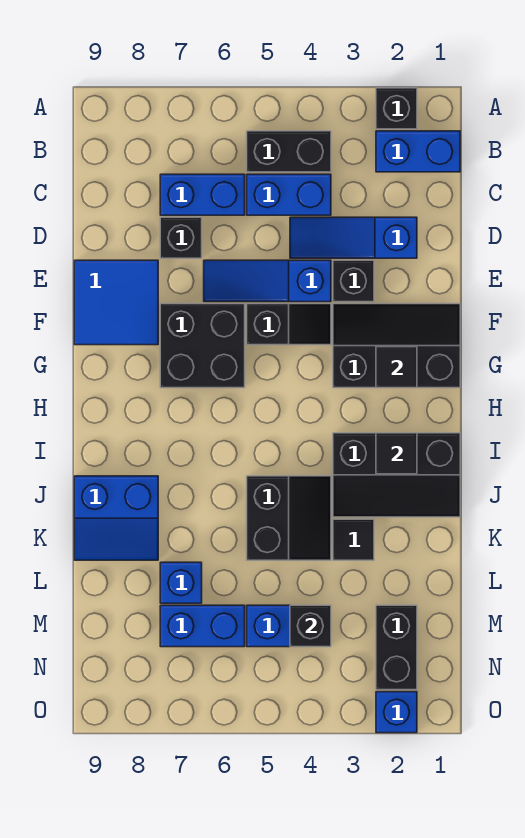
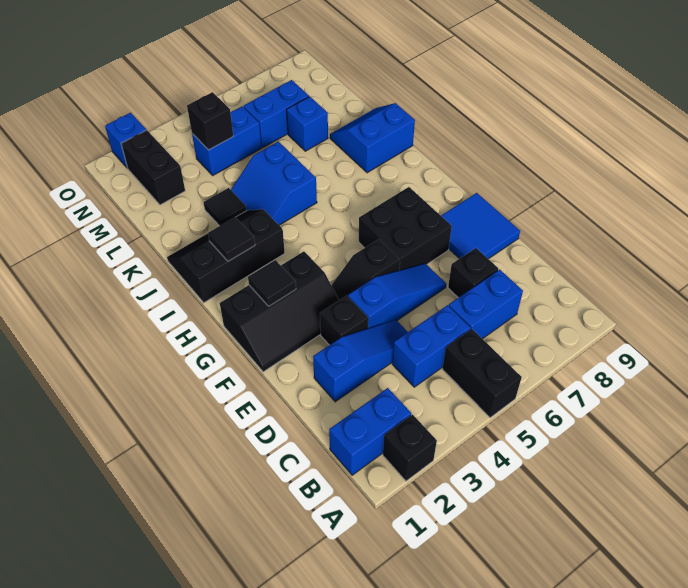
black brick B4:B5 level 1 -> black brick A5:B5 level 1
black slope J4:K5 level 1 top 5 -> blue slope J4:K5 level 1 top 5

